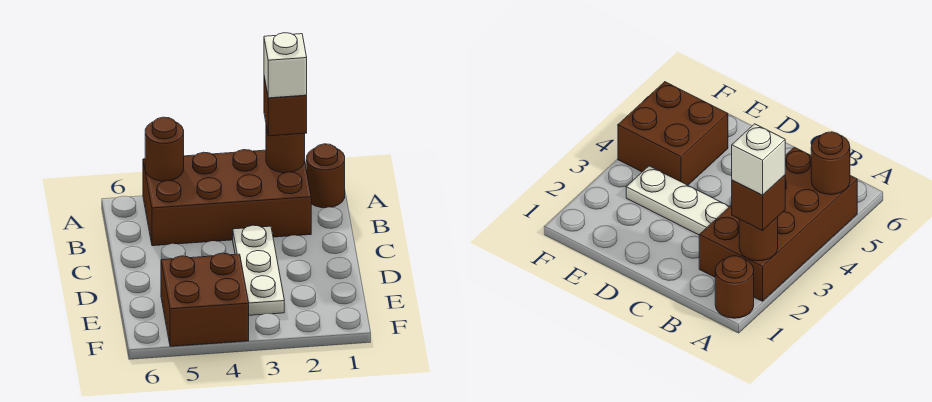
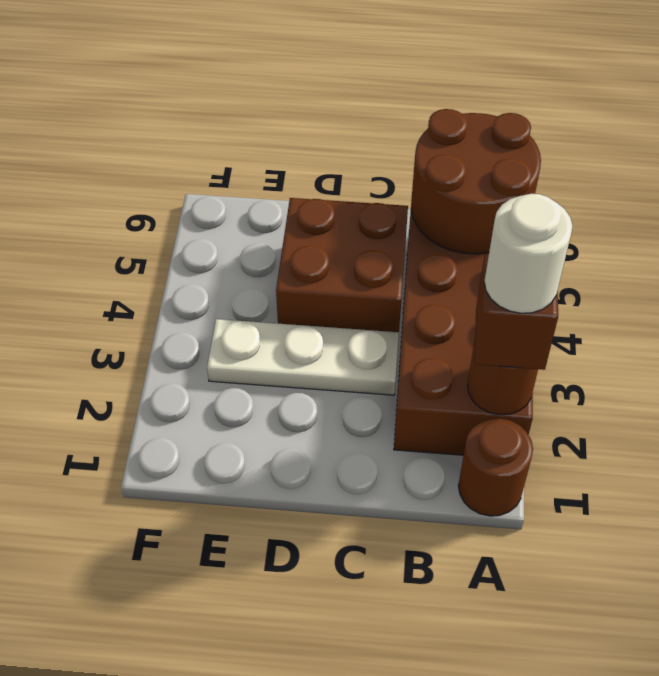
white brick A2 level 4 -> white round brick A2 level 4
brown round brick A5 level 2 -> brown round brick A5:B6 level 2
brown brick E4:F5 level 1 -> brown brick C4:D5 level 1

